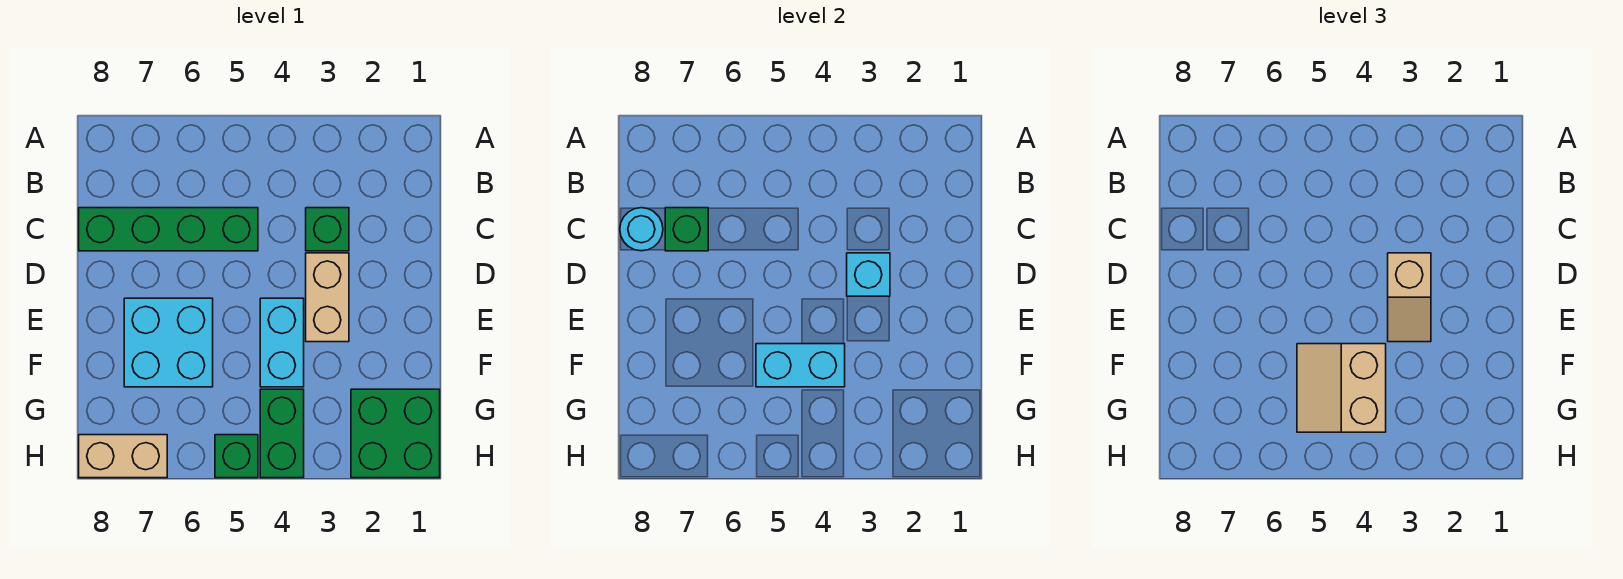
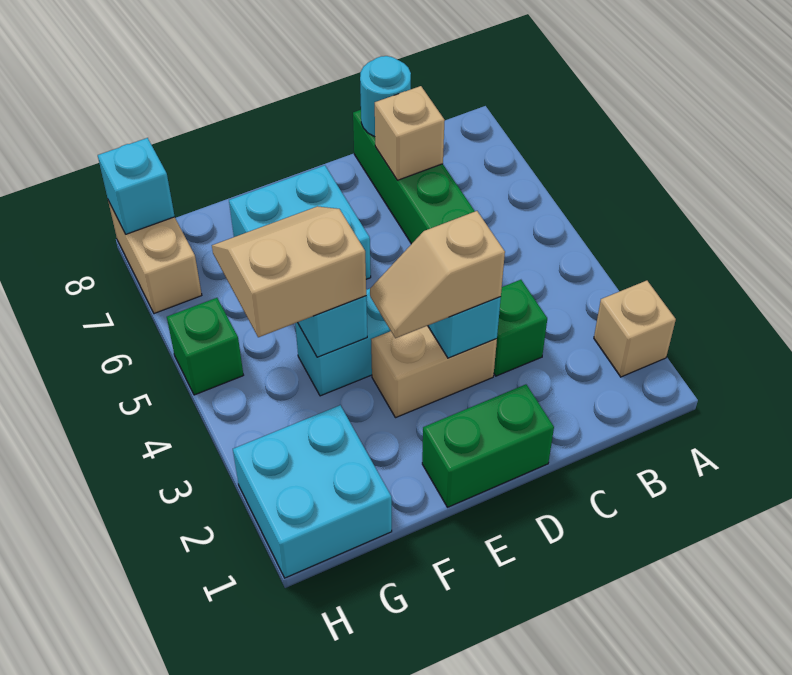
none -> tan brick A2 level 1
green brick C7 level 2 -> tan brick C7 level 2
green brick G1:H2 level 1 -> cyan brick G1:H2 level 1
green brick G4:H4 level 1 -> green brick D1:E1 level 1
none -> cyan brick H8 level 2

